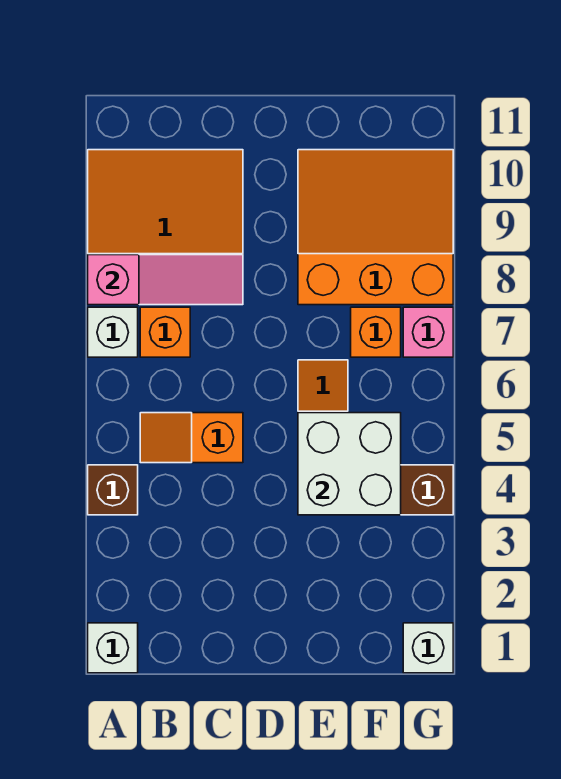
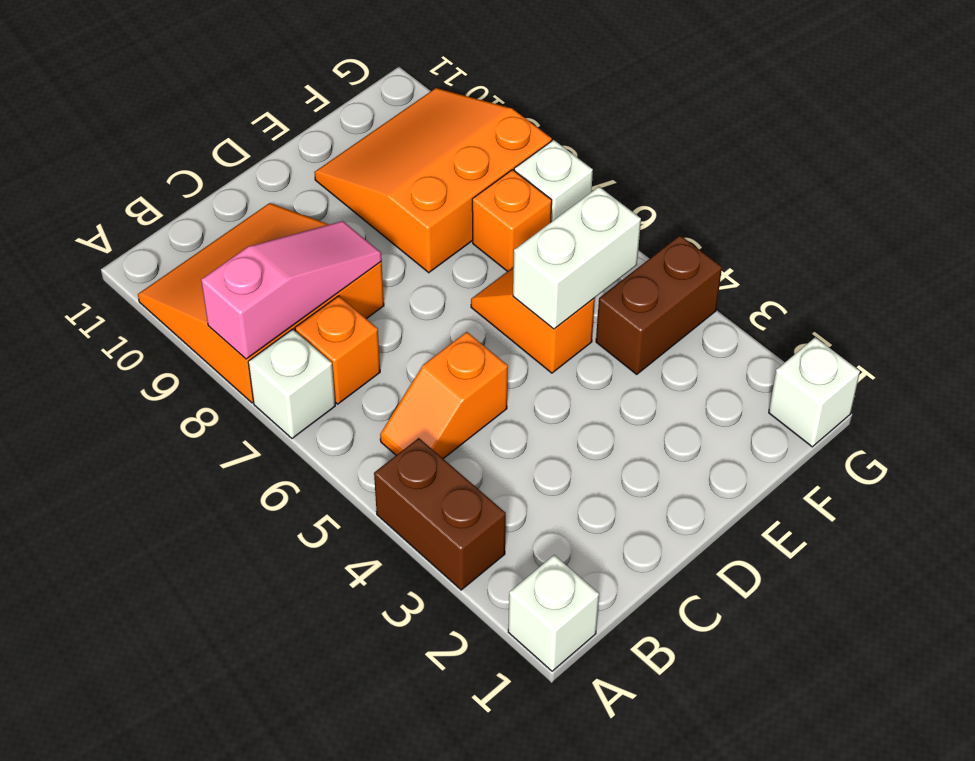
brown brick A4 level 1 -> brown brick A3:A4 level 1
white brick E4:F5 level 2 -> white brick E5:F5 level 2
pink brick G7 level 1 -> white brick G7 level 1

